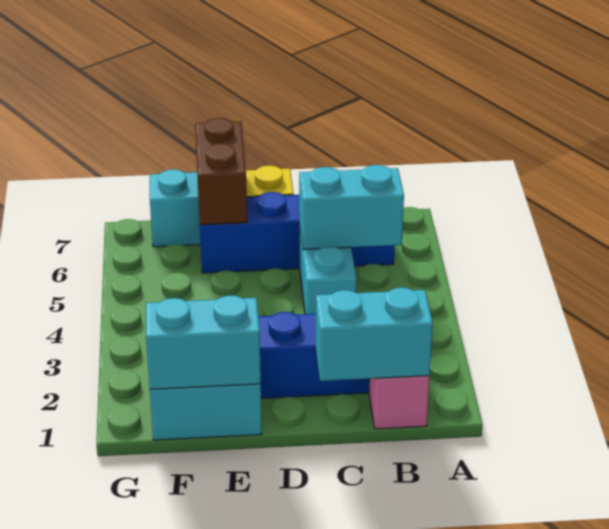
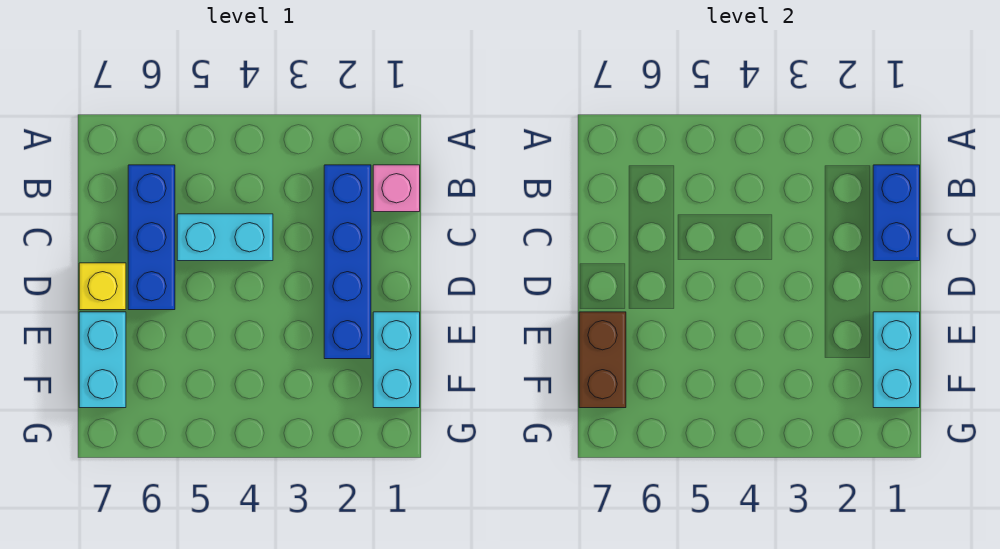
cyan brick B1:C1 level 2 -> blue brick B1:C1 level 2
cyan brick B5:C5 level 2 -> none
blue brick B6:E6 level 1 -> blue brick B6:D6 level 1
brown brick E6:E7 level 2 -> brown brick E7:F7 level 2

